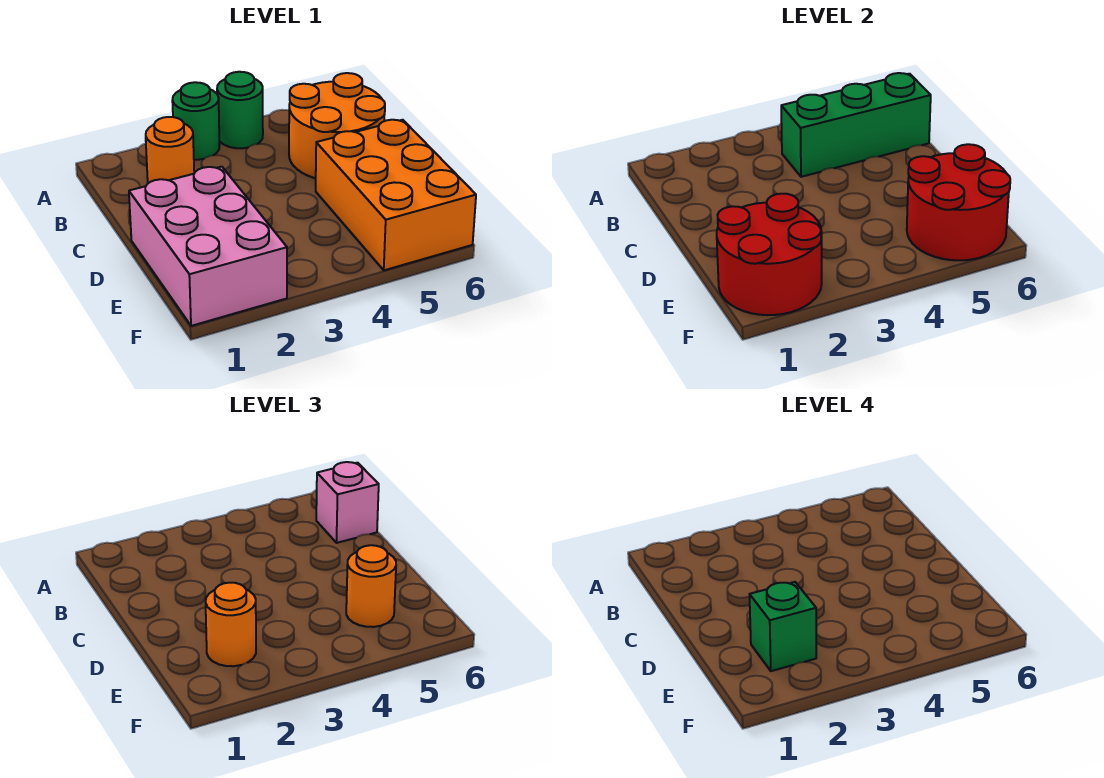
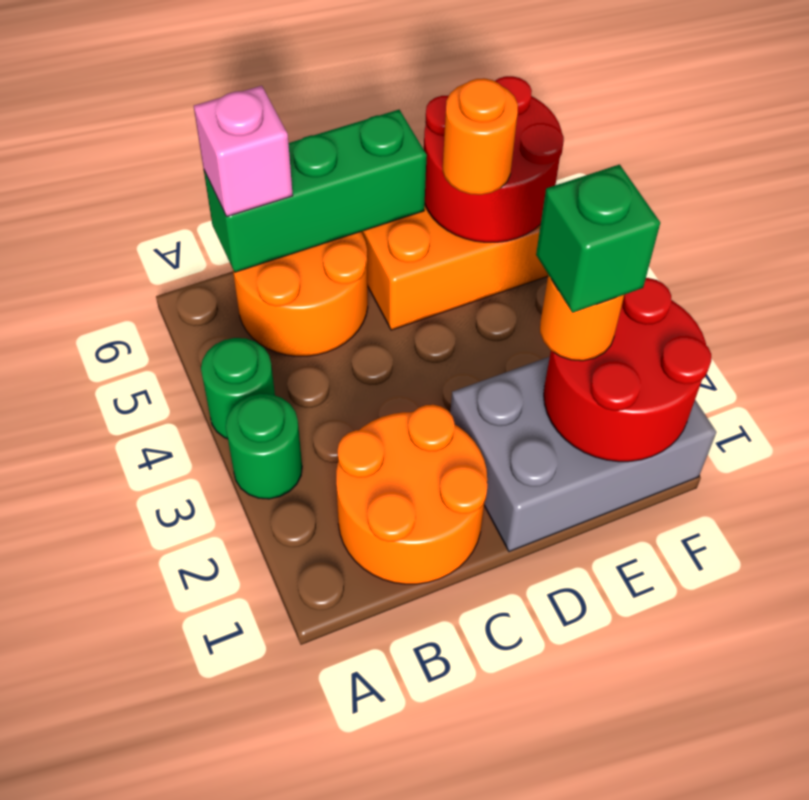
orange round brick B2 level 1 -> orange round brick B1:C2 level 1
green brick B4:B6 level 2 -> green brick B6:D6 level 2
pink brick D1:F2 level 1 -> grey brick D1:F2 level 1

